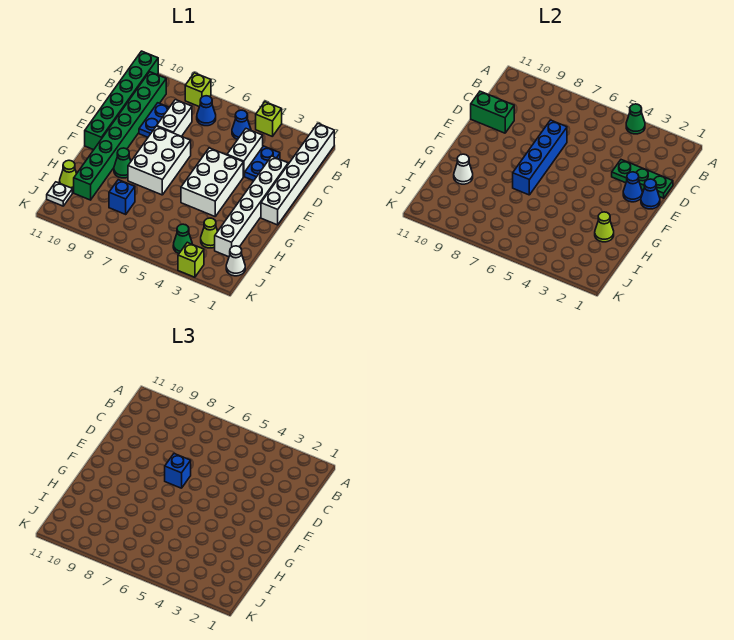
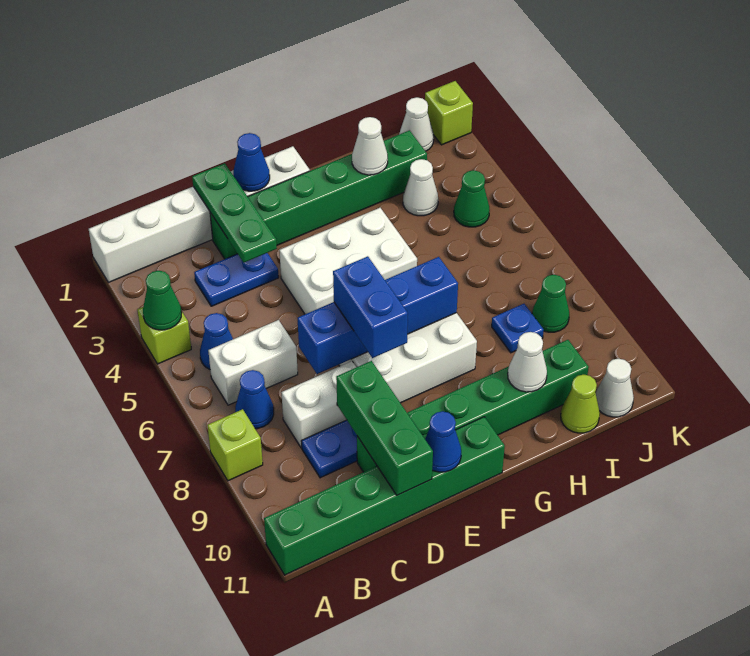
green brick B10:I10 level 1 -> green brick D10:I10 level 1
white brick C4:D4 level 1 -> white brick B6:C6 level 1
white brick D2:I2 level 1 -> green brick D2:I2 level 1
green brick D10:D11 level 2 -> green brick D9:D11 level 2
blue cone E2 level 2 -> blue cone E11 level 2
blue brick E7 level 3 -> blue brick E7:E8 level 3
green cone G9 level 1 -> green cone J8 level 1
lime cone H2 level 2 -> white cone H2 level 2
lime cone I3 level 1 -> white cone I3 level 1
blue brick I8 level 1 -> blue plate I8 level 1
white plate J11 level 1 -> white cone J11 level 1
lime brick K3 level 1 -> lime brick K1 level 1

